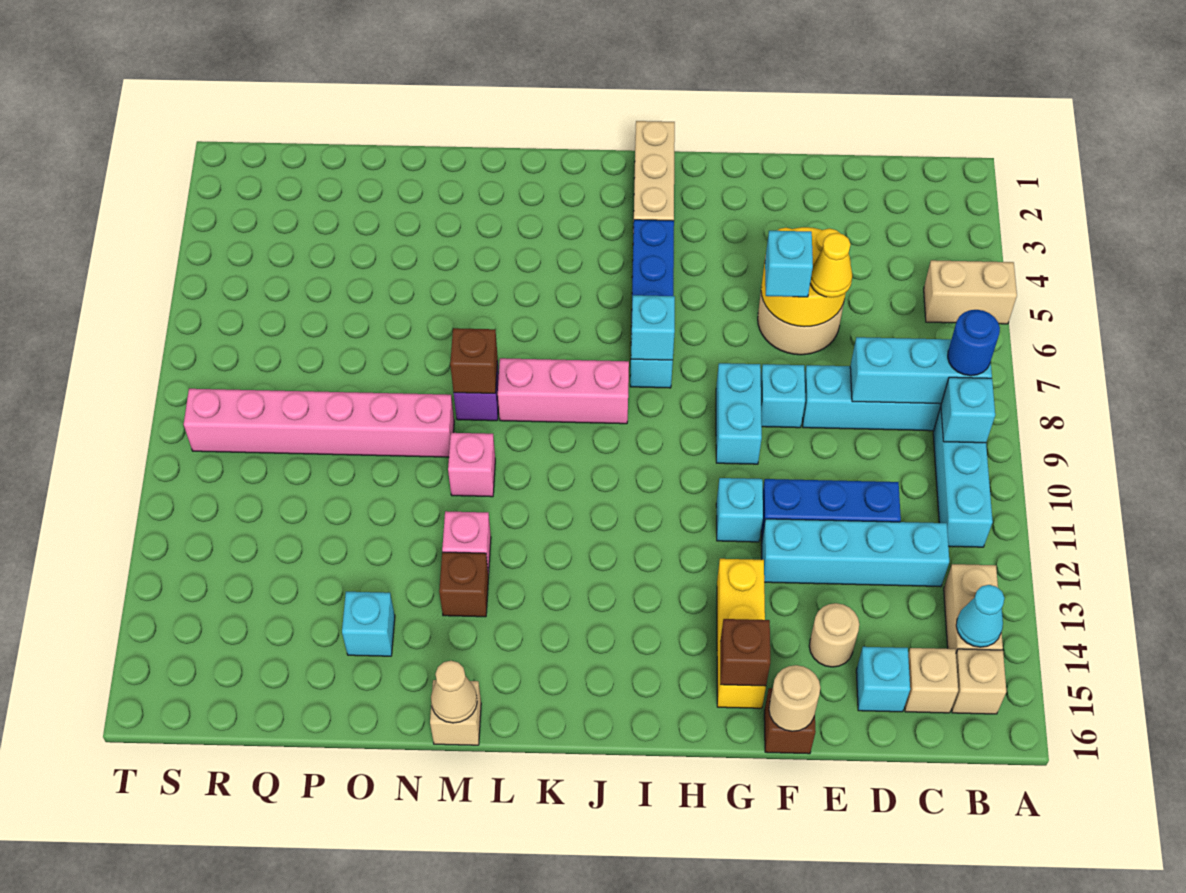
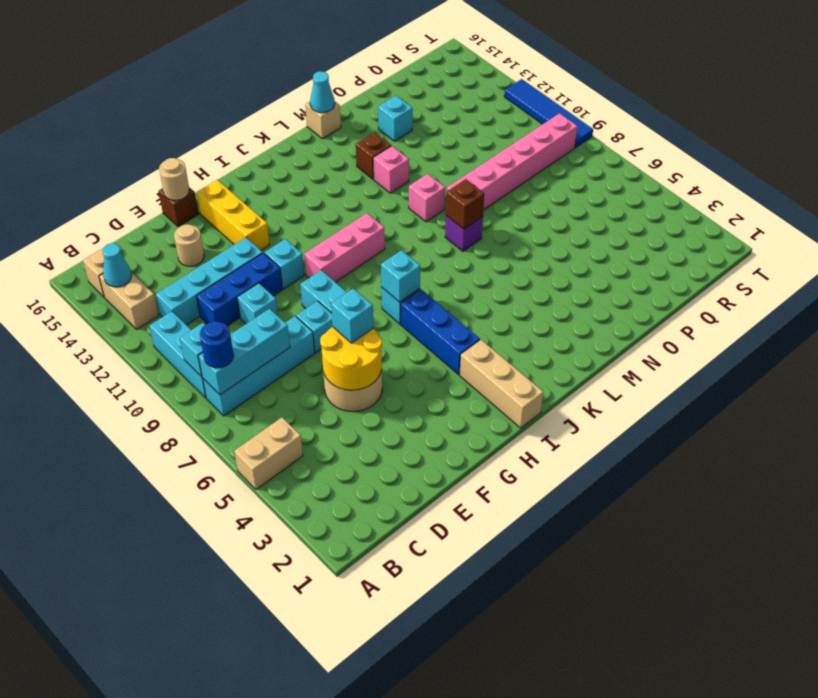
tan brick C15 level 1 -> none
cyan brick D15 level 1 -> cyan brick E10 level 1
yellow cone E6 level 3 -> none
brown brick G15 level 2 -> none
pink brick J8:L8 level 1 -> pink brick H10:J10 level 1
tan cone M16 level 2 -> cyan cone M16 level 2
none -> blue tile T9:T12 level 1

